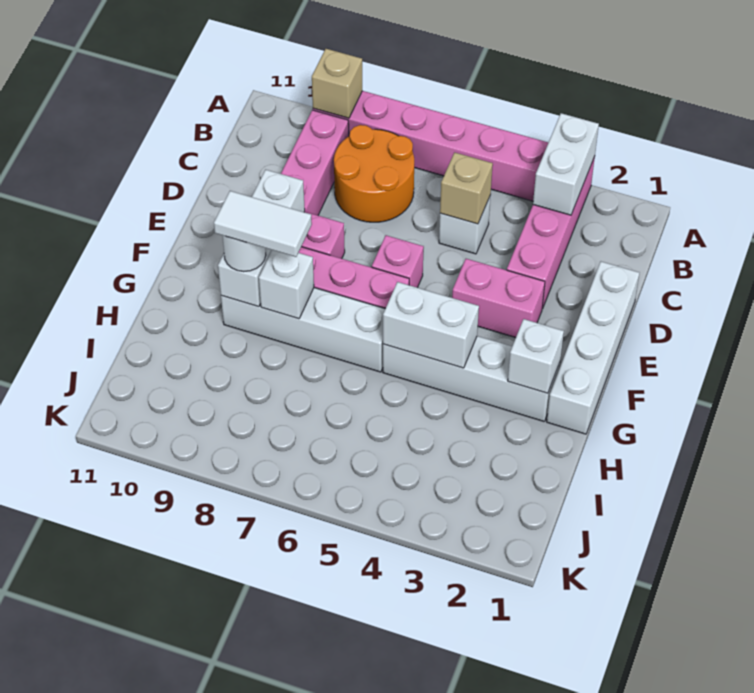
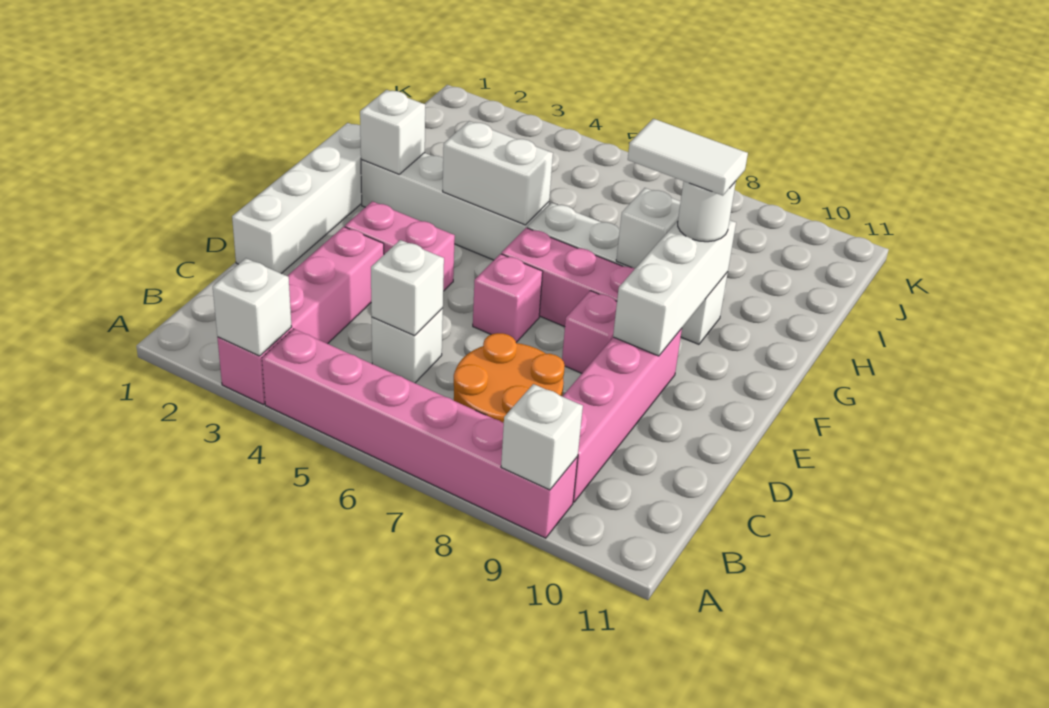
white brick A3:B3 level 2 -> white brick A3 level 2
tan brick A9 level 2 -> white brick A9 level 2
tan brick C5 level 2 -> white brick C5 level 2

